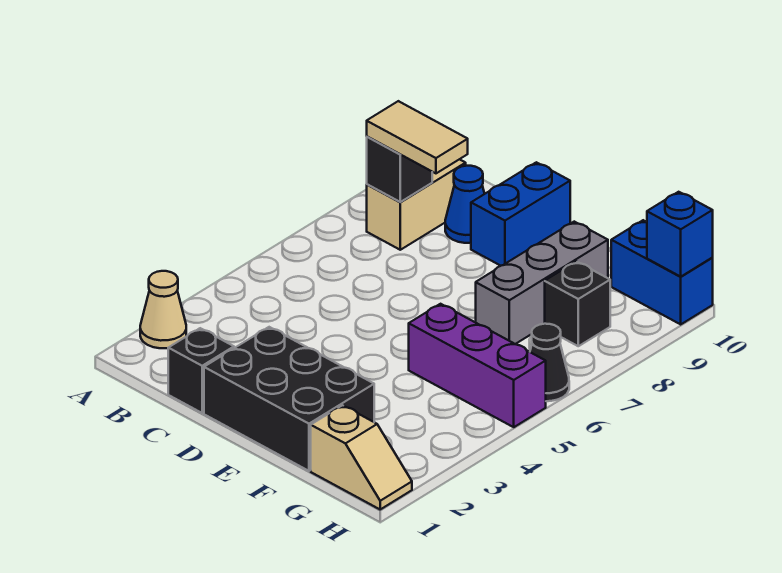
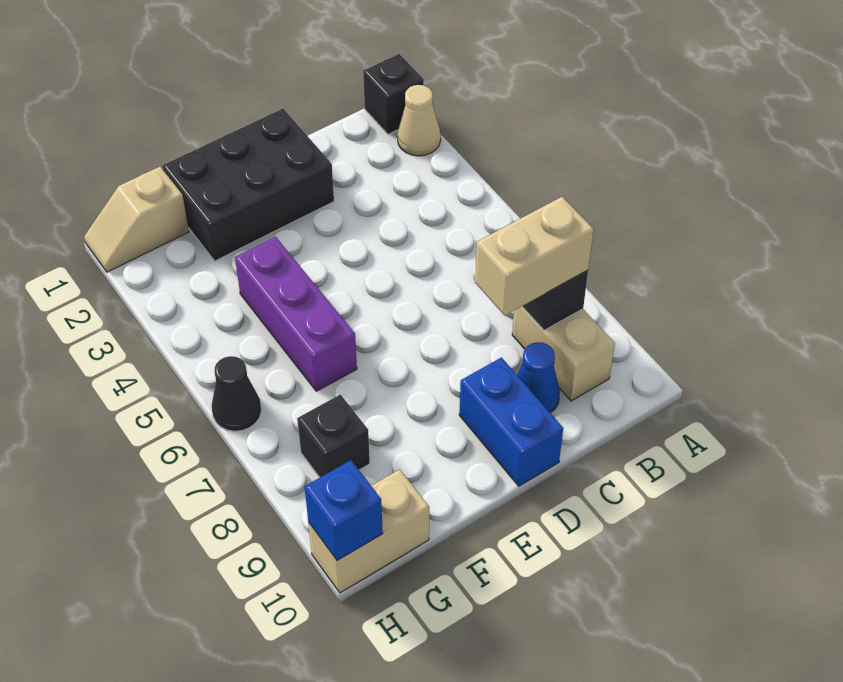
tan tile B8:C8 level 3 -> tan brick B8:C8 level 3
black brick C1 level 1 -> black brick A1 level 1
purple brick F5:H5 level 1 -> purple brick F4:F6 level 1
grey brick F7:F9 level 1 -> none
blue brick G10:H10 level 1 -> tan brick G10:H10 level 1

